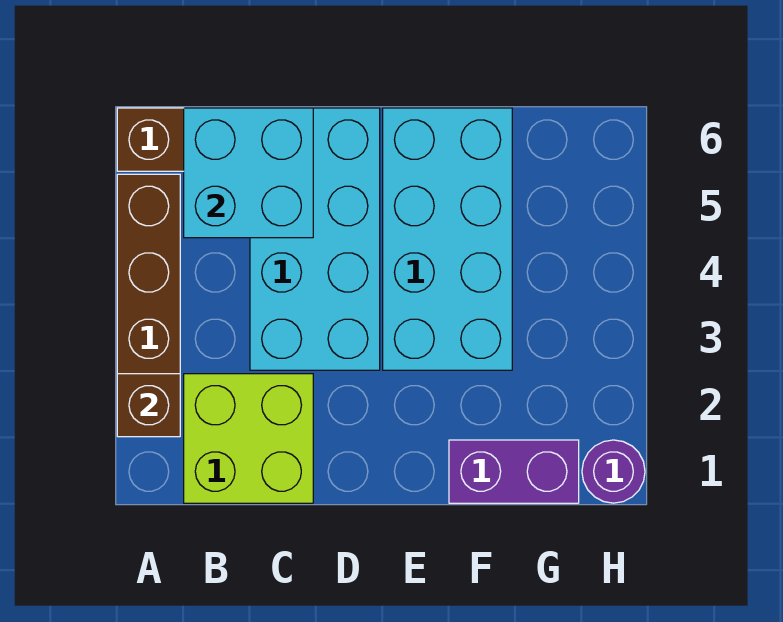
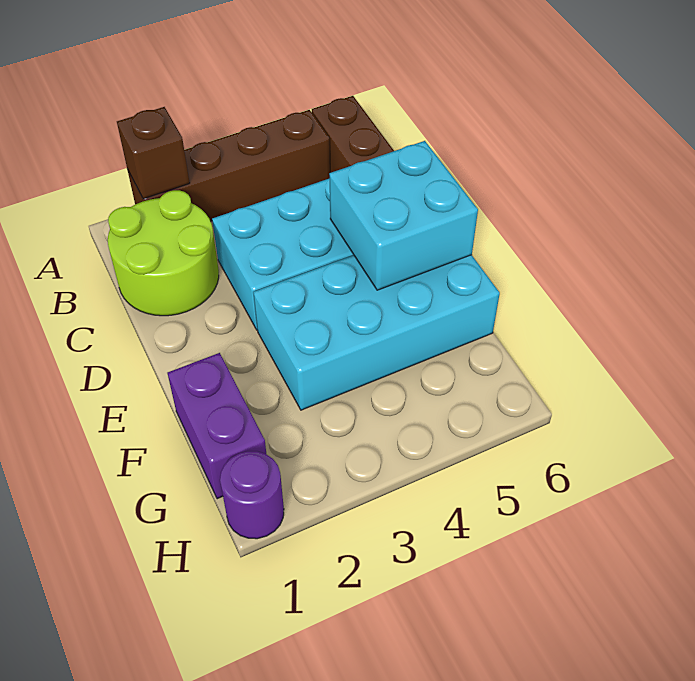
lime brick B1:C2 level 1 -> lime round brick B1:C2 level 1
cyan brick B5:C6 level 2 -> cyan brick D5:E6 level 2

